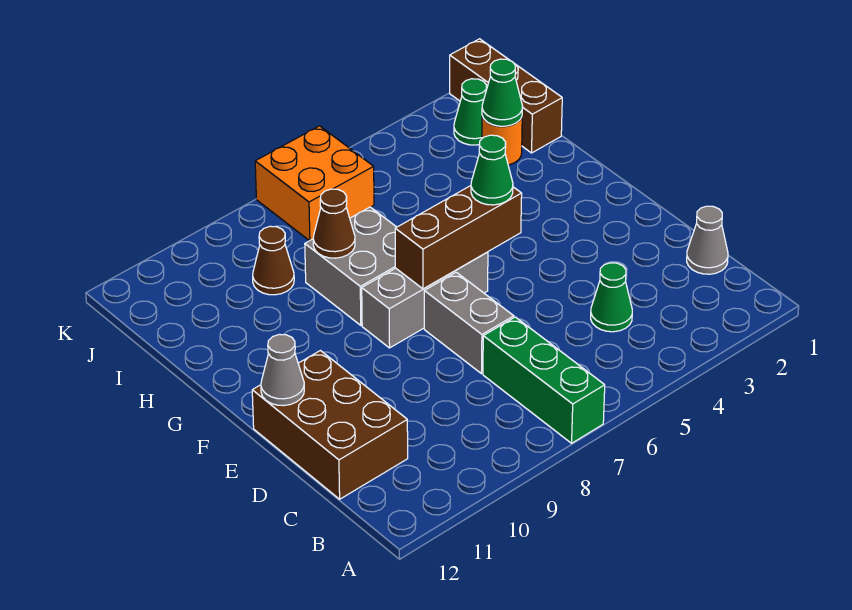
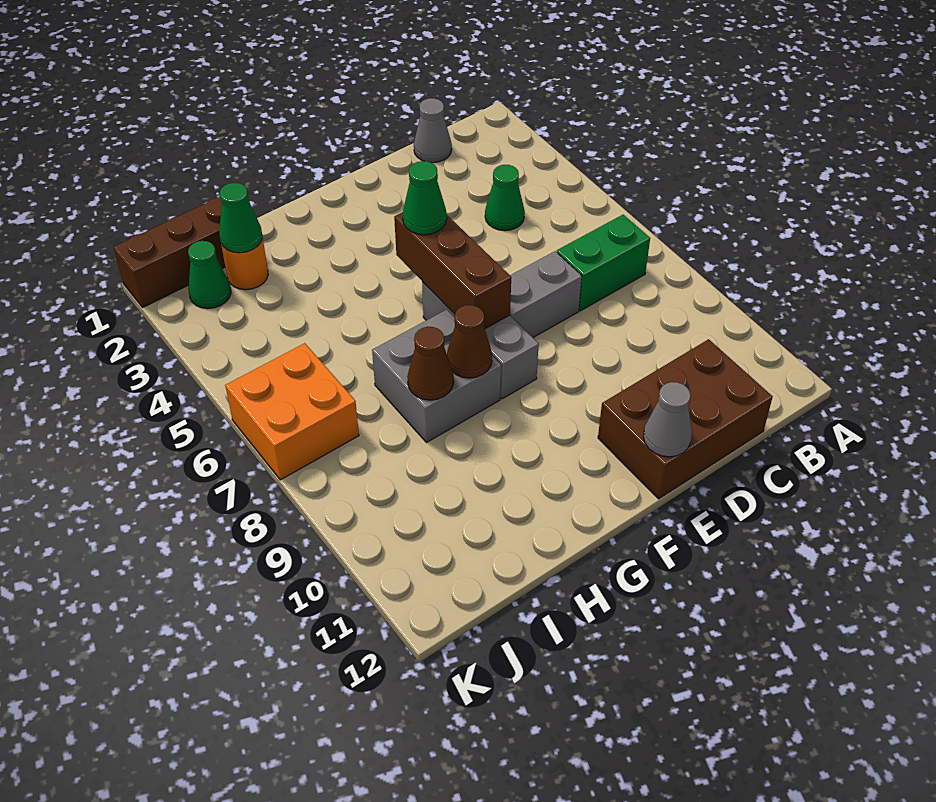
green brick A7:C7 level 1 -> green brick B7:C7 level 1
brown cone I9 level 1 -> brown cone G8 level 2

